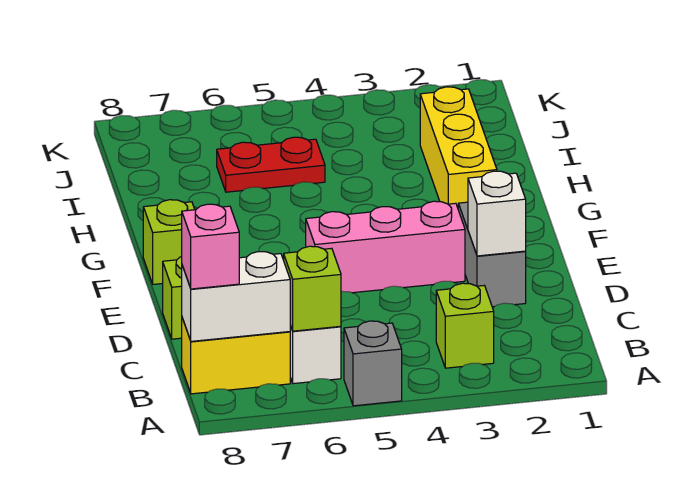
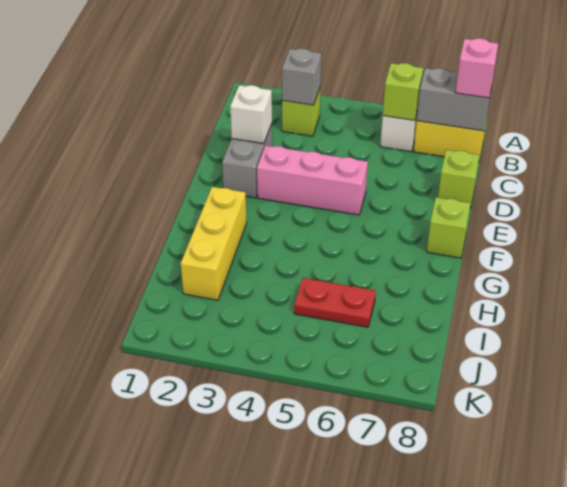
grey brick A5 level 1 -> grey brick B3 level 2
white brick B7:B8 level 2 -> grey brick B7:B8 level 2

